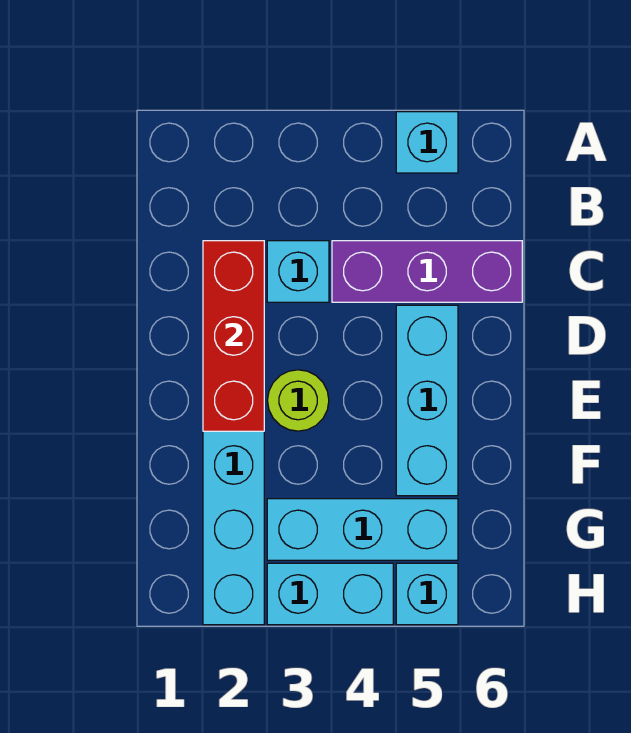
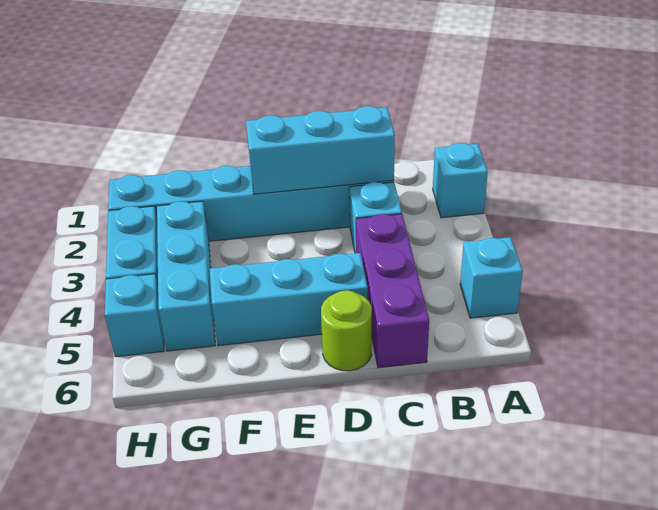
none -> cyan brick A2 level 1
red brick C2:E2 level 2 -> cyan brick C2:E2 level 2
lime round brick E3 level 1 -> lime round brick D6 level 1

